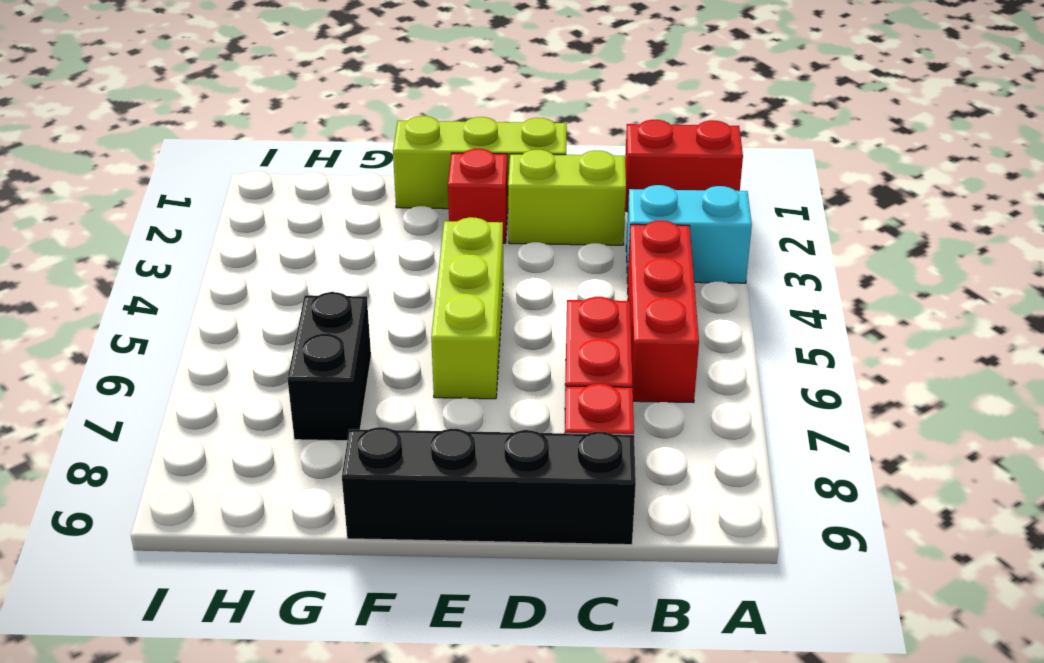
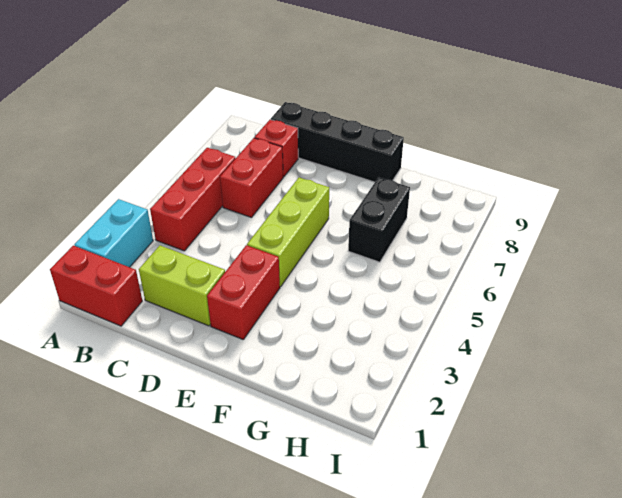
cyan brick A3:B3 level 1 -> cyan brick A2:A3 level 1
lime brick D1:F1 level 1 -> none
red brick E2 level 1 -> red brick E2:E3 level 1

